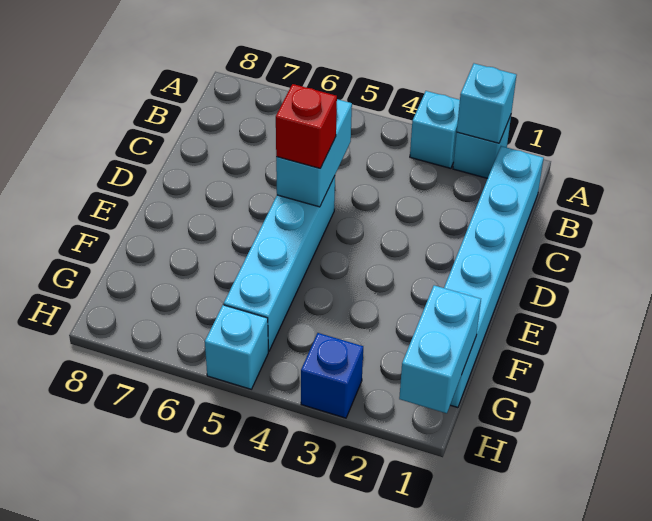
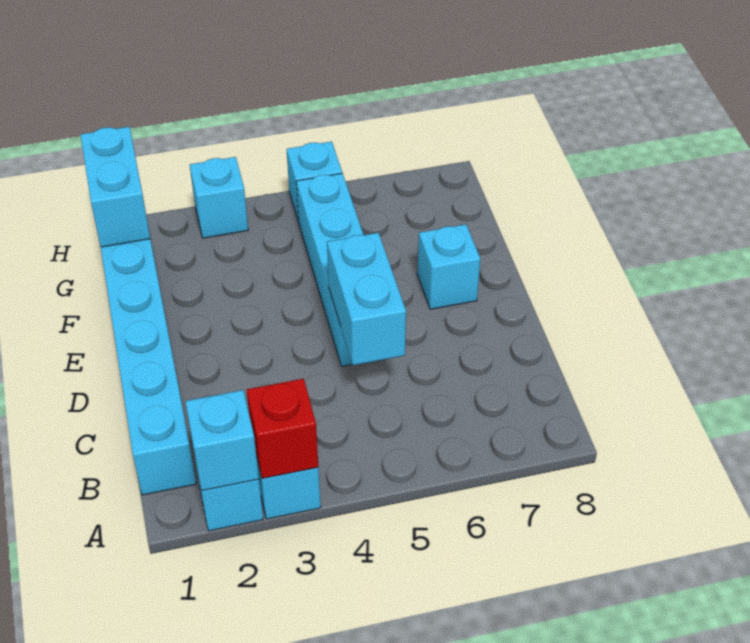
red brick D5 level 3 -> red brick A3 level 2
none -> cyan brick E7 level 1
blue brick H3 level 1 -> cyan brick H3 level 1

